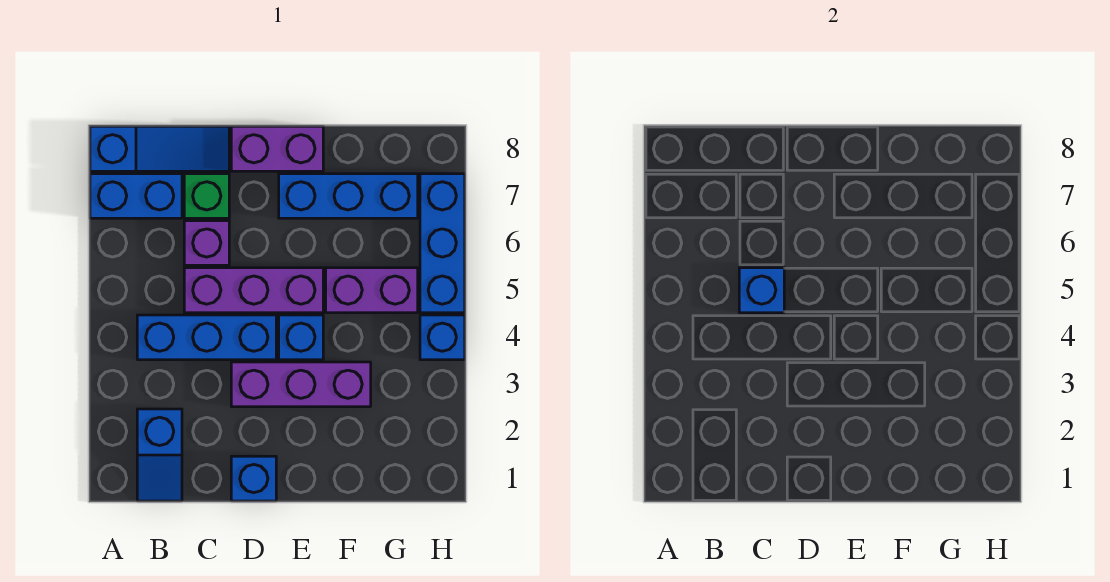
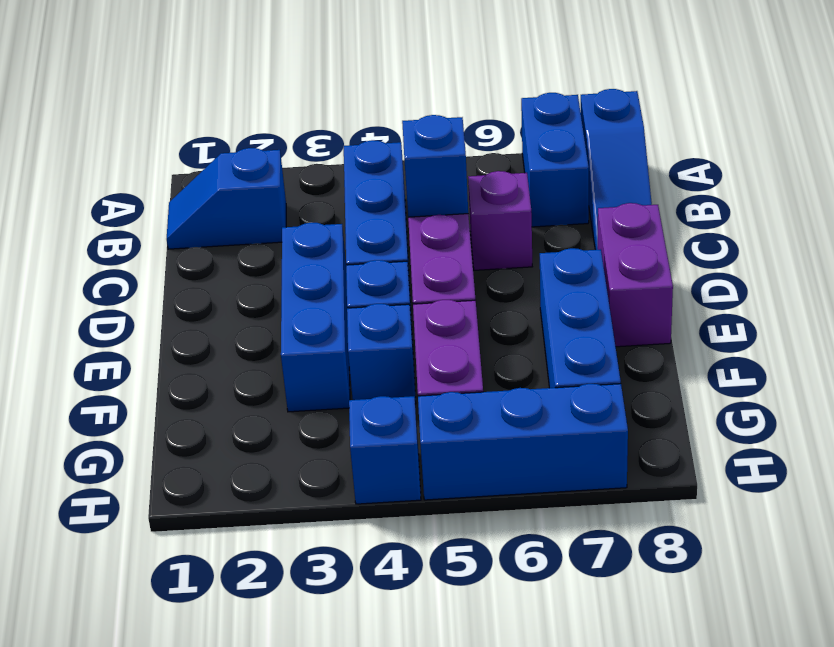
green brick C7 level 1 -> none
blue brick D1 level 1 -> blue brick F4 level 1
purple brick D3:F3 level 1 -> blue brick D3:F3 level 1

